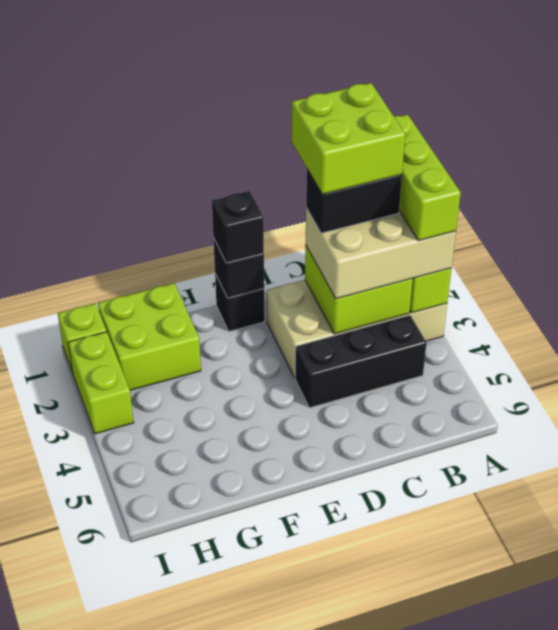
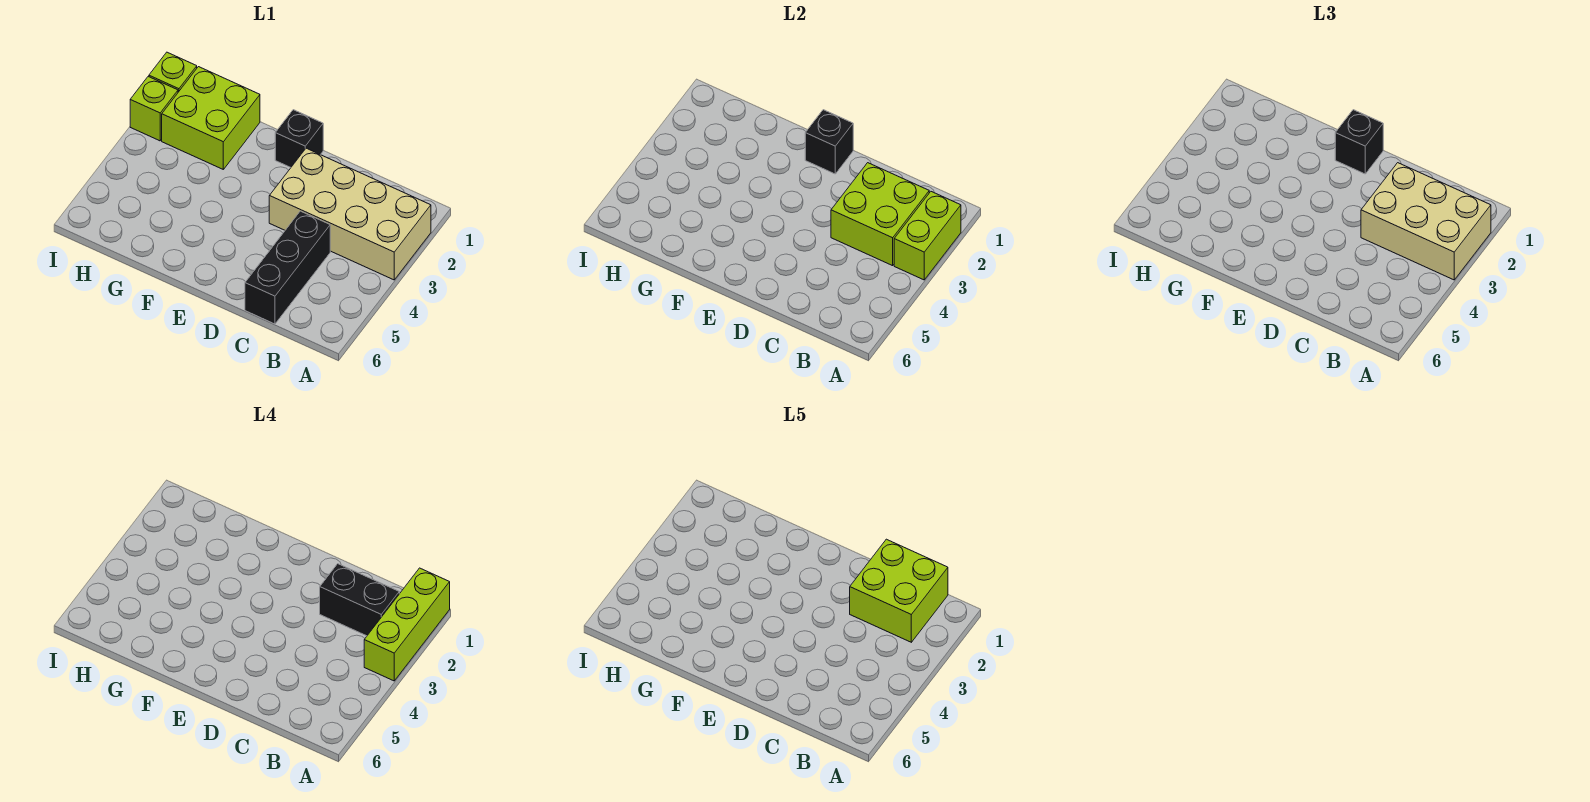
black brick B4:D4 level 1 -> black brick C4:C6 level 1
lime brick I2:I3 level 1 -> lime brick I2 level 1

